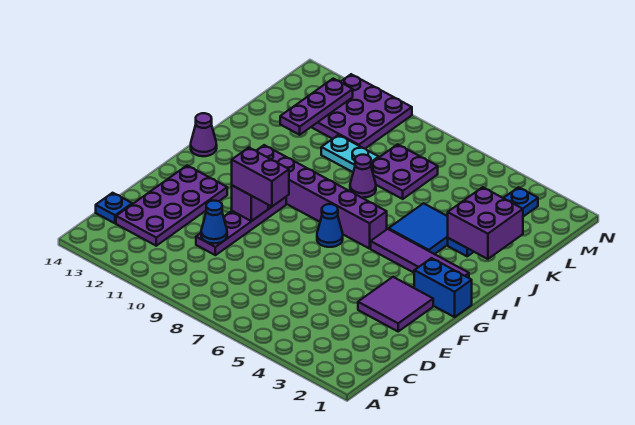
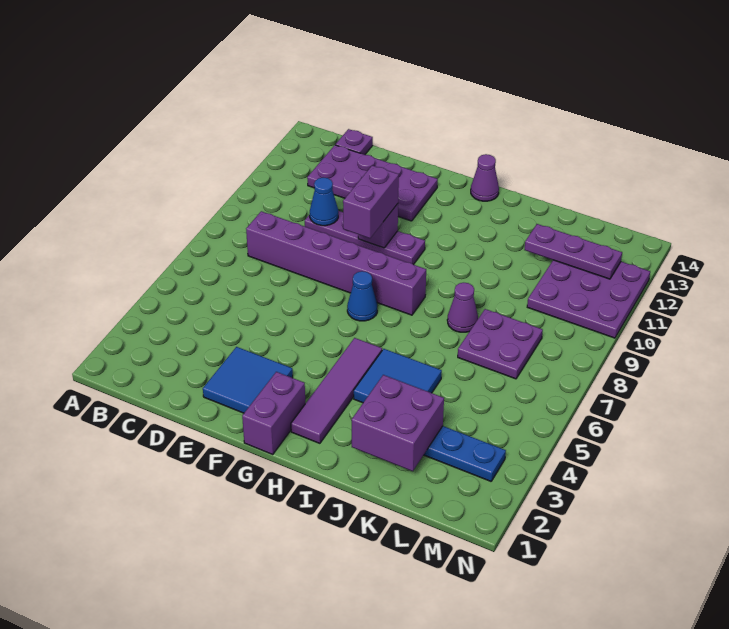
blue plate C14 level 1 -> purple plate C14 level 1
purple tile E2:F3 level 1 -> blue tile E2:F3 level 1
blue brick G1:G2 level 1 -> purple brick G1:G2 level 1
purple brick H6:H11 level 1 -> purple brick C8:H8 level 1
cyan plate K9:K10 level 1 -> none

